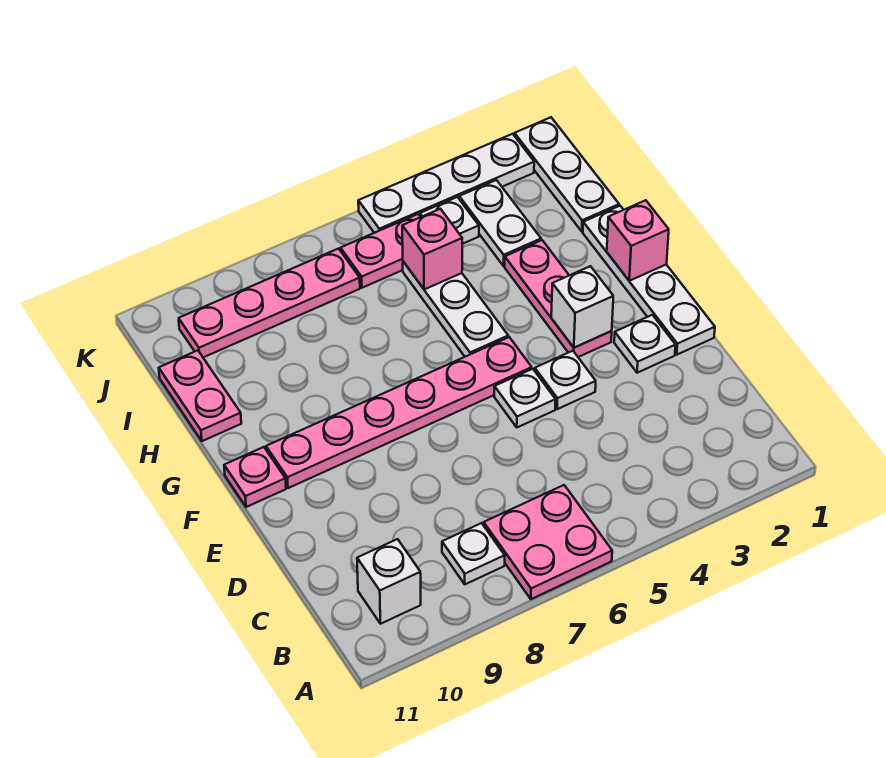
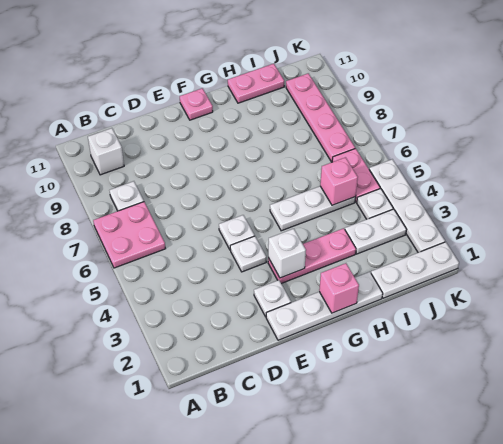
pink plate F5:F10 level 1 -> none

